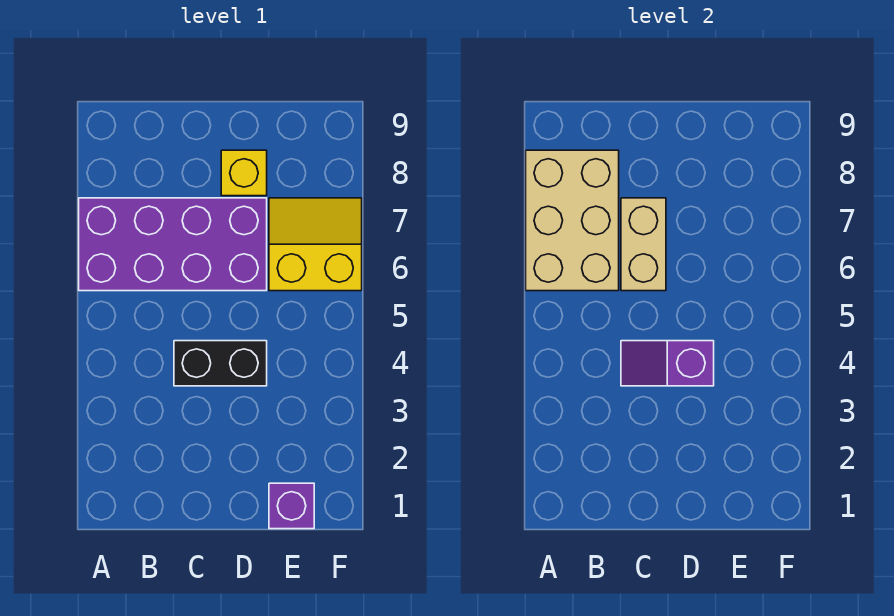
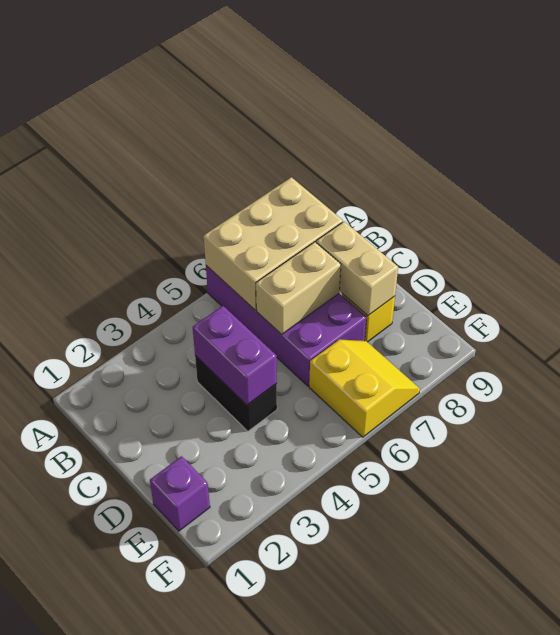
purple slope C4:D4 level 2 top D -> purple brick C4:D4 level 2
none -> tan brick C8:D8 level 2

